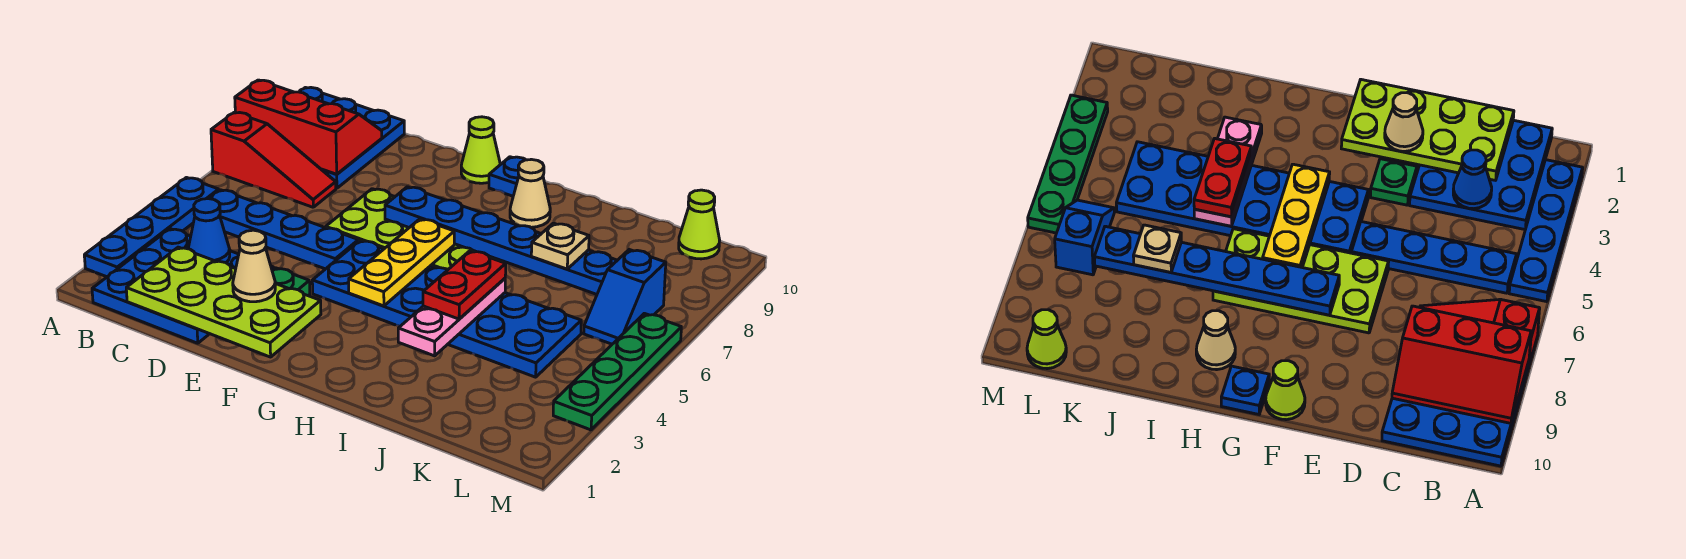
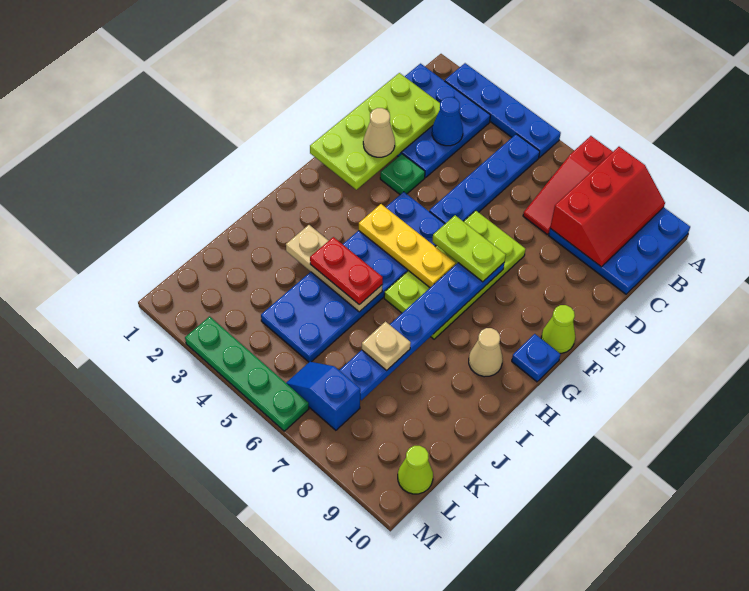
none -> lime plate F6:F7 level 3
pink plate I3:I5 level 2 -> tan plate I3:I5 level 2

